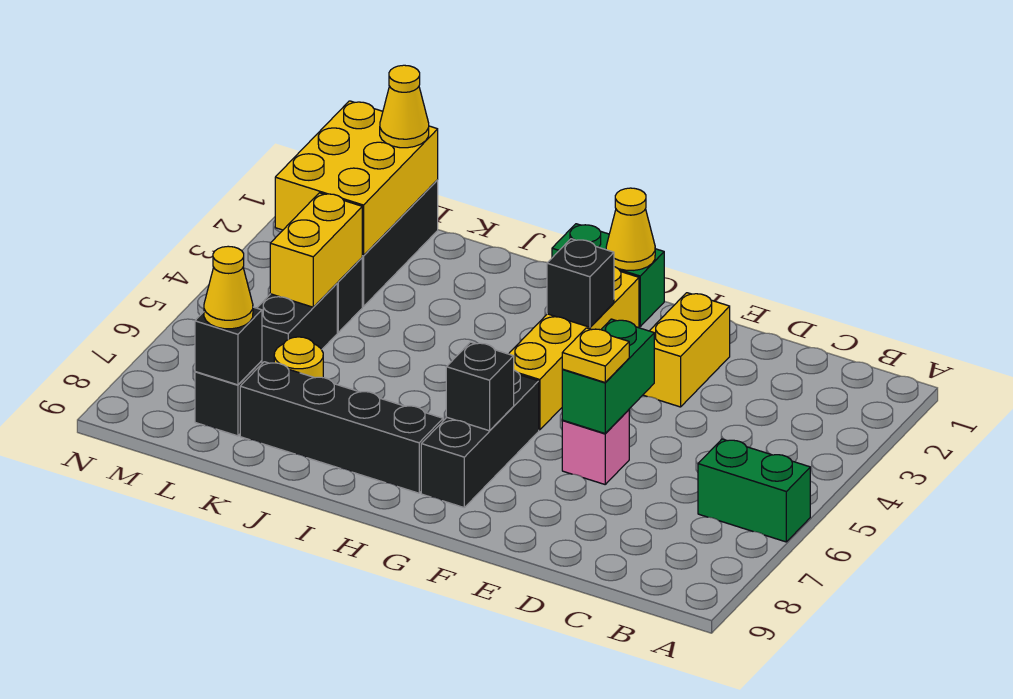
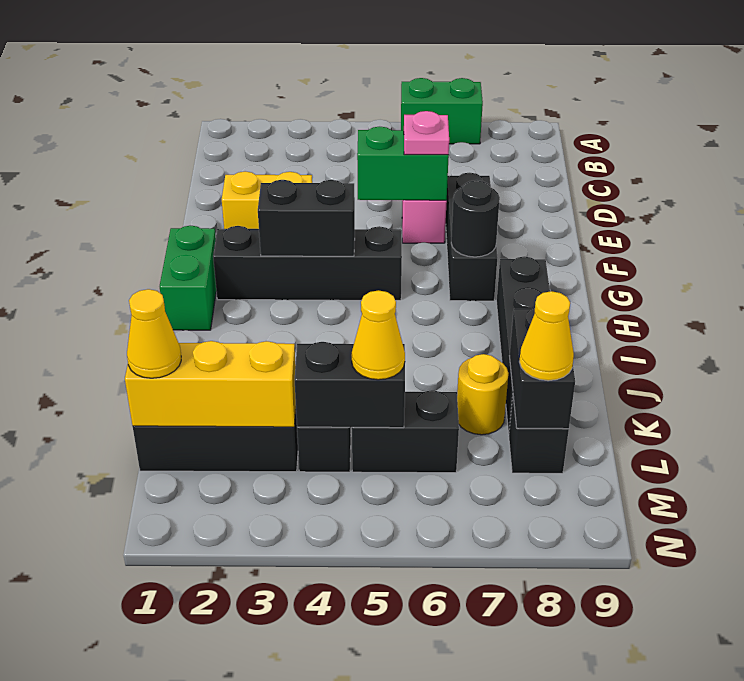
green brick A6:B6 level 1 -> green brick A6:A7 level 1
yellow plate E6 level 3 -> pink plate E6 level 3
yellow cone G1 level 2 -> yellow cone L5 level 3
yellow brick G2:G5 level 1 -> black brick G2:G5 level 1
black brick G3 level 2 -> black brick G3:G4 level 2
black brick G6:G8 level 1 -> black brick E7:G7 level 1
black brick G7 level 2 -> black round brick G7 level 2
yellow brick L1:M3 level 2 -> yellow brick L1:L3 level 2
yellow brick L4:L5 level 2 -> black brick L4:L5 level 2
black brick L8 level 2 -> black brick K8:L8 level 2

